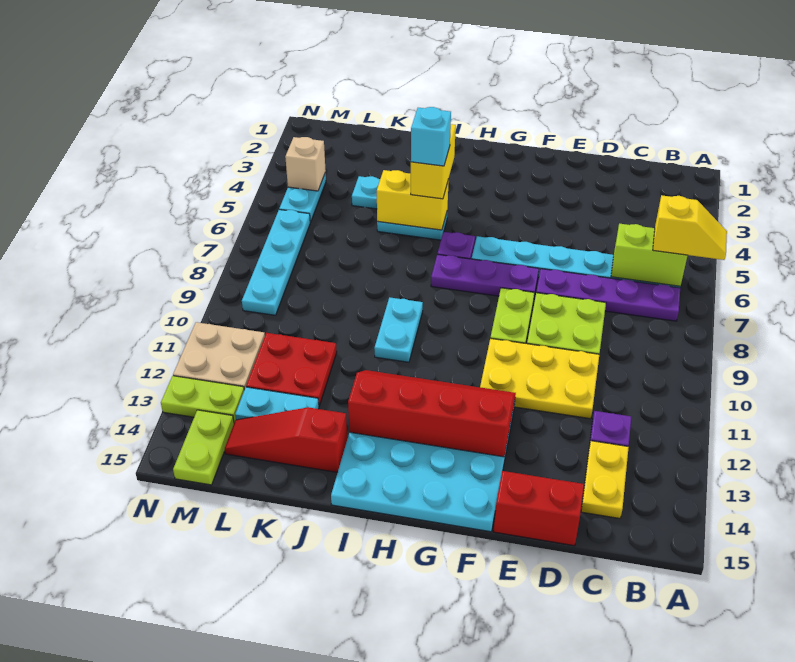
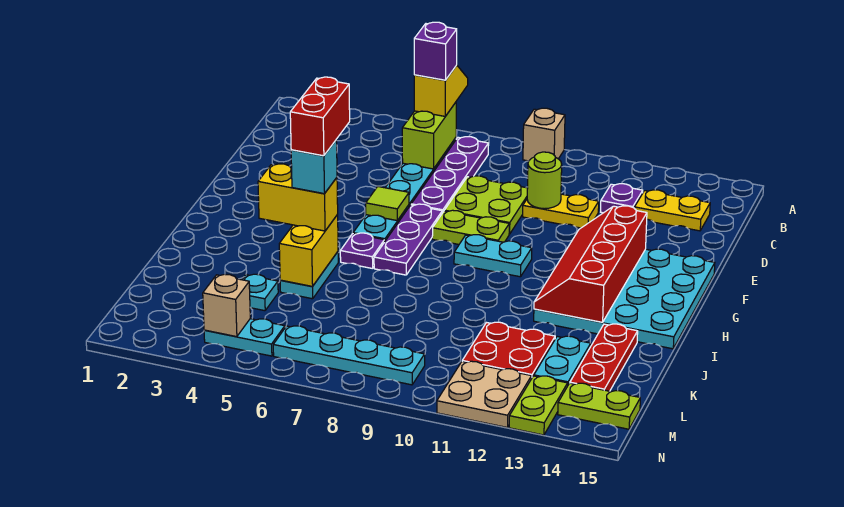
none -> tan brick A9 level 1
none -> purple brick B6 level 4
yellow plate D10:F11 level 1 -> yellow plate D10:D11 level 1
none -> lime round brick D10 level 2
red brick D15:E15 level 1 -> red brick H5:I5 level 5
none -> lime tile F6 level 2
cyan plate I9:I10 level 1 -> cyan plate G9:G10 level 1
red slope J14:L14 level 1 top J -> red plate J14:L14 level 1

